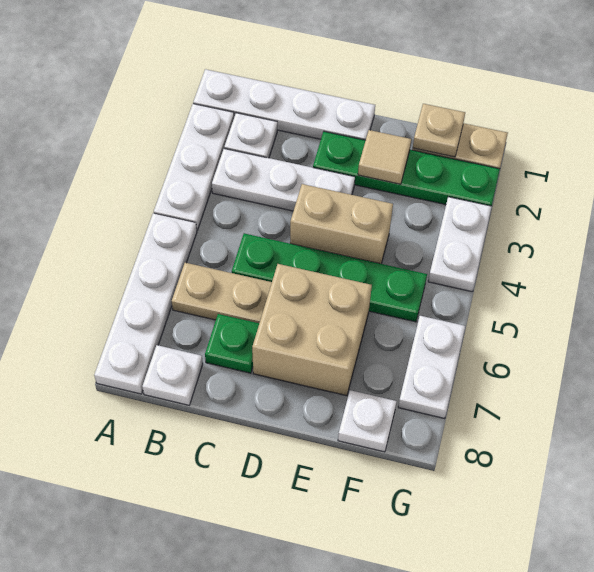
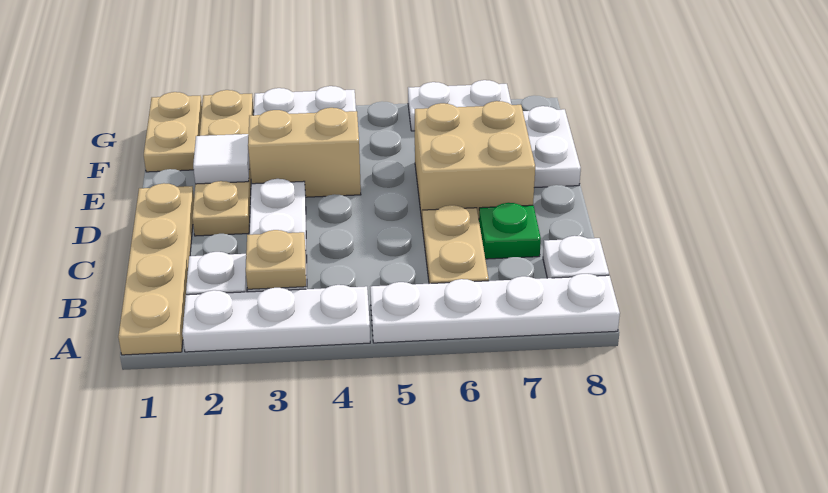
white plate A1:D1 level 1 -> tan plate A1:D1 level 1
green plate C5:F5 level 1 -> none
green plate D2:G2 level 1 -> tan plate D2:G2 level 1
tan brick D4:E4 level 1 -> tan brick E3:E4 level 1
tan tile E2 level 2 -> white tile E2 level 2
tan plate F1 level 2 -> tan plate B3 level 2
white plate F8 level 1 -> white plate E8:F8 level 1

